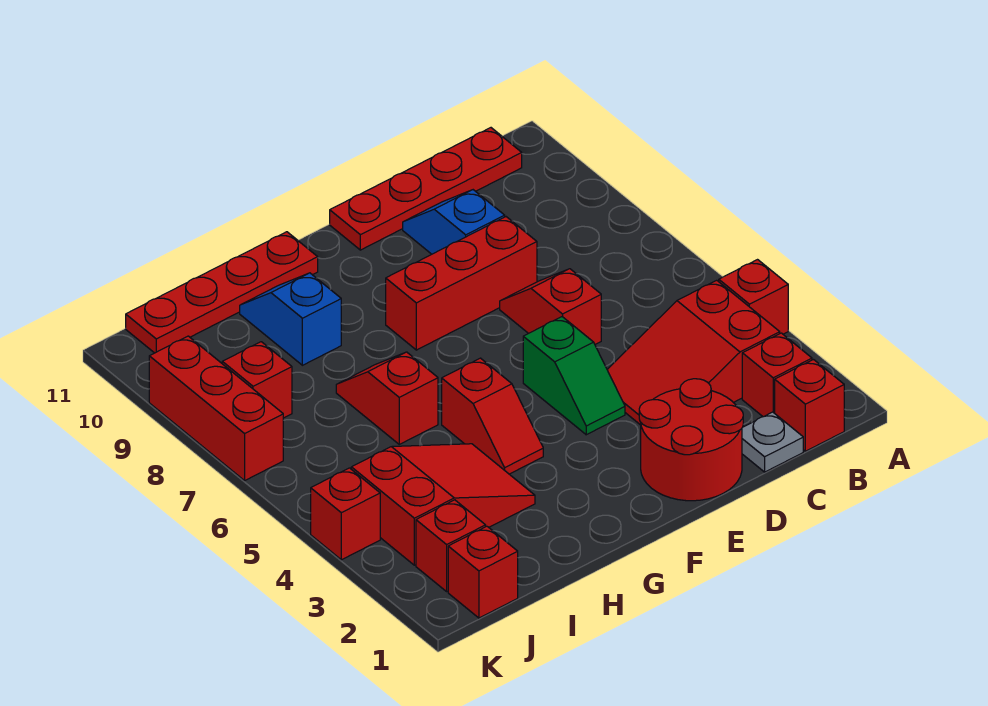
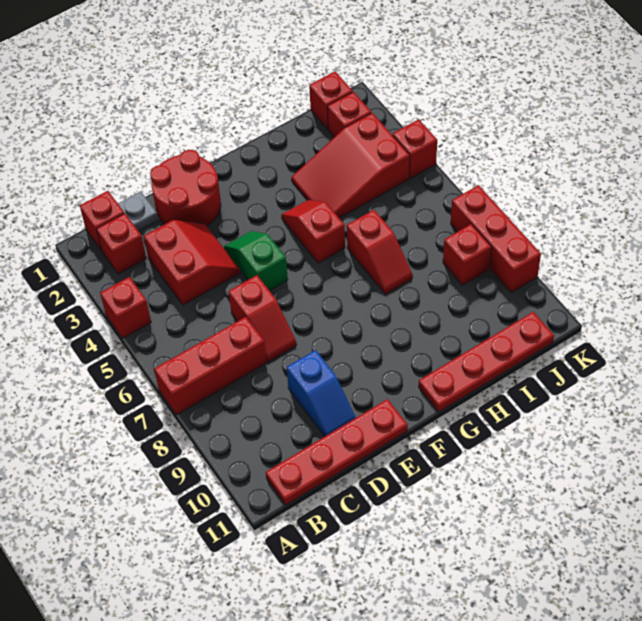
red slope B3:D4 level 1 top B -> red slope C3:D4 level 1 top C
red brick D8:F8 level 1 -> red brick A7:C7 level 1
blue slope H9:H10 level 1 top 9 -> none

